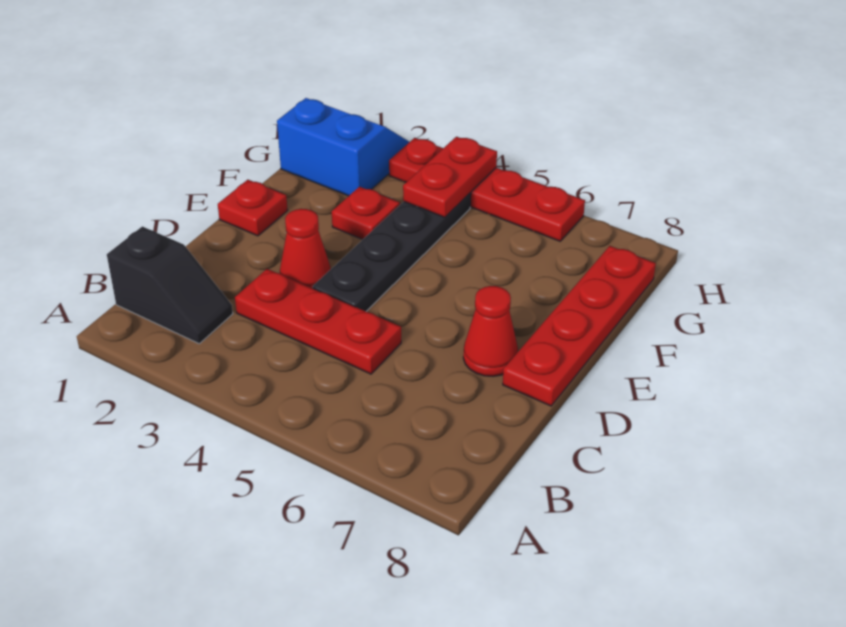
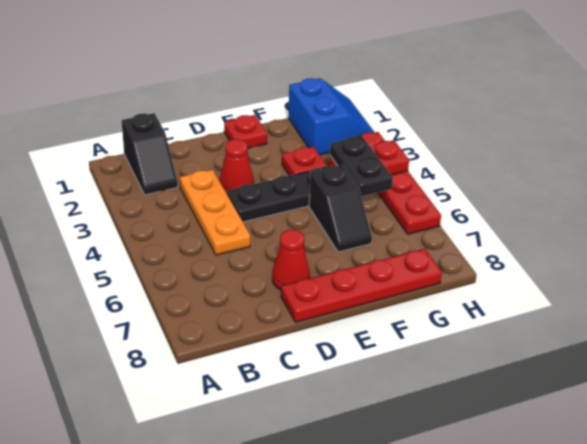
red plate C3:C5 level 1 -> orange plate C3:C5 level 1
none -> black slope F5:F6 level 1 top 5
none -> black plate G4:G5 level 3

